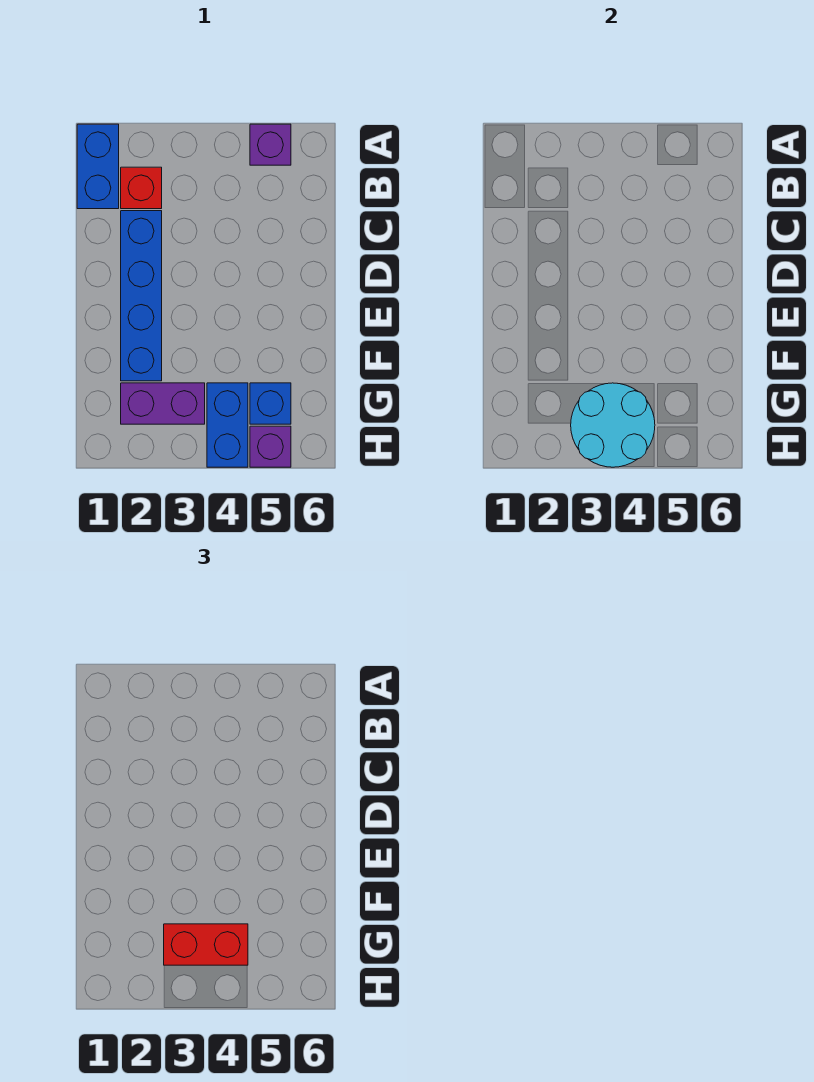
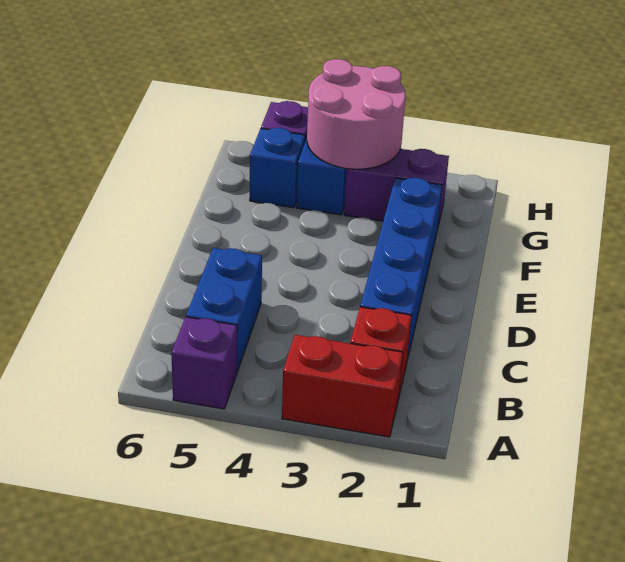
blue brick A1:B1 level 1 -> blue brick B5:C5 level 1
cyan round brick G3:H4 level 2 -> pink round brick G3:H4 level 2
red brick G3:G4 level 3 -> red brick A2:A3 level 1

